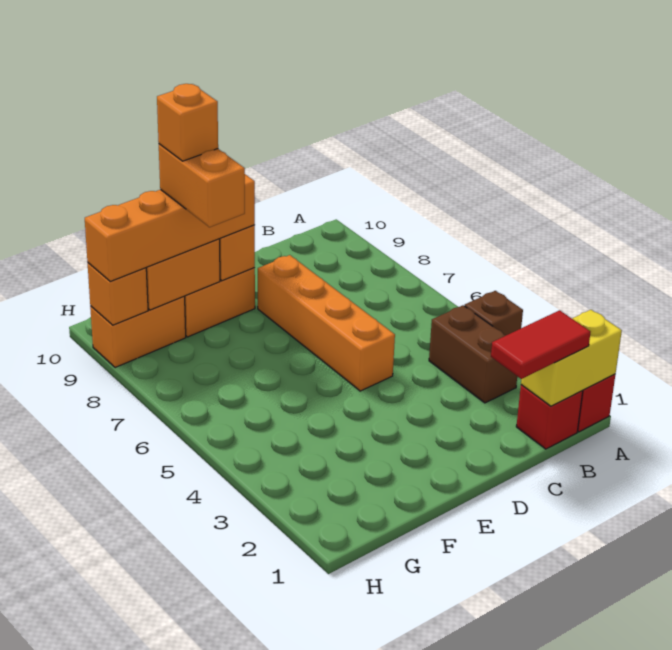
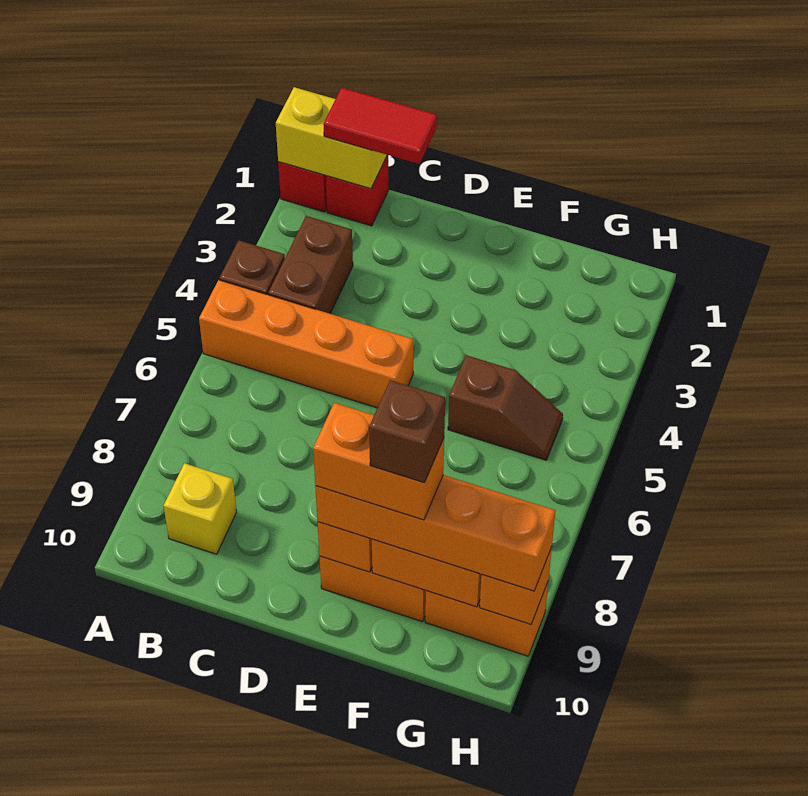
none -> yellow brick B9 level 1
orange brick D5:D8 level 1 -> orange brick A5:D5 level 1
none -> brown slope F5:G5 level 1 top F
orange brick F8:F9 level 4 -> orange brick E9:F9 level 4
orange brick F9 level 5 -> brown brick F9 level 5

